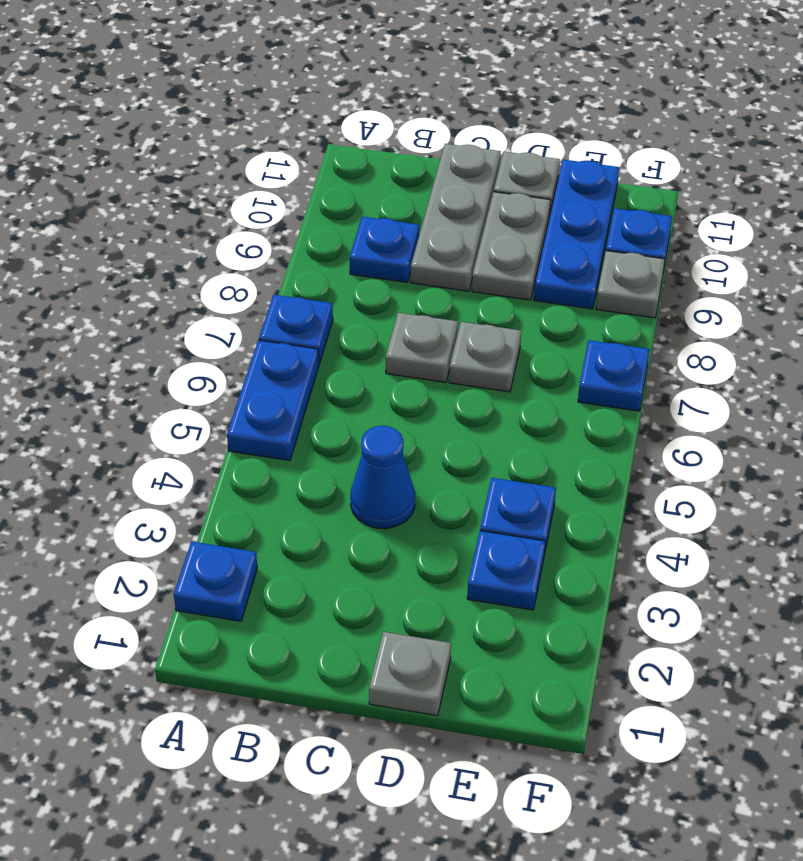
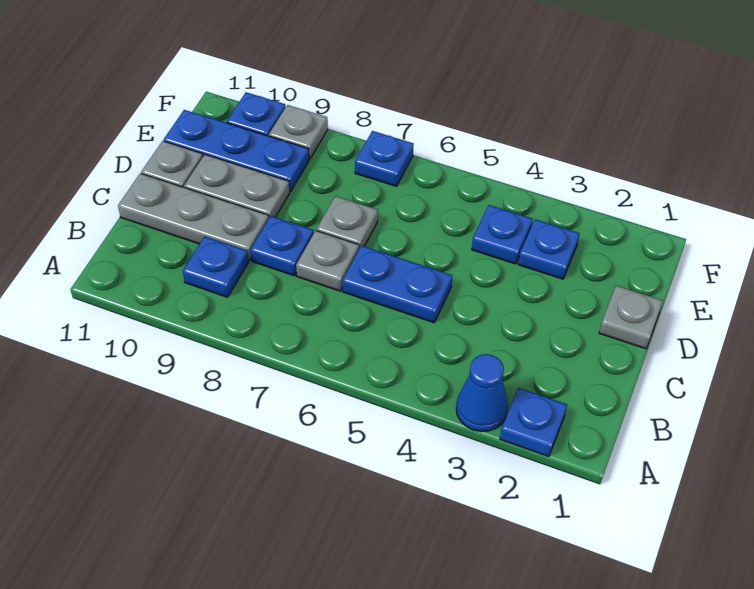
blue plate A5:A6 level 1 -> blue plate C5:C6 level 1
blue plate A7 level 1 -> blue plate C8 level 1
blue cone C4 level 1 -> blue cone A3 level 1

